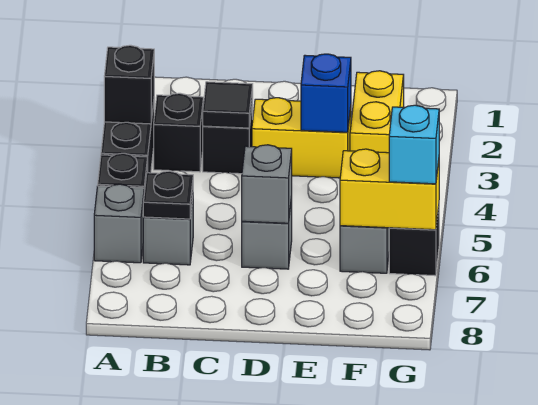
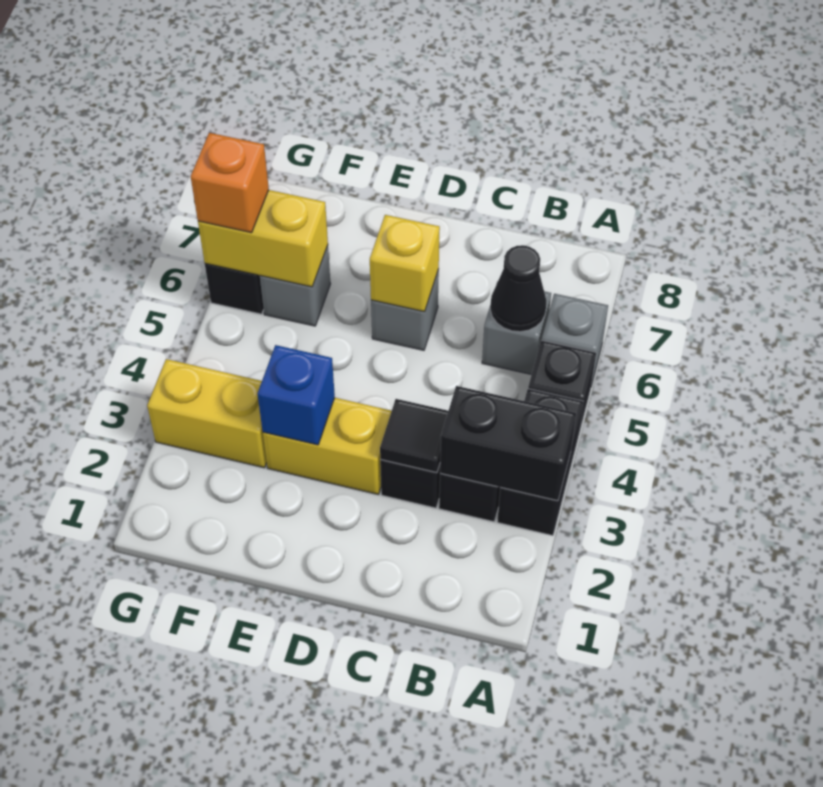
black brick A3 level 2 -> black brick A3:B3 level 2
black plate B6 level 2 -> black cone B6 level 2
grey brick D6 level 2 -> yellow brick D6 level 2
yellow brick F2:F3 level 1 -> yellow brick F3:G3 level 1
cyan brick G6 level 3 -> orange brick G6 level 3

